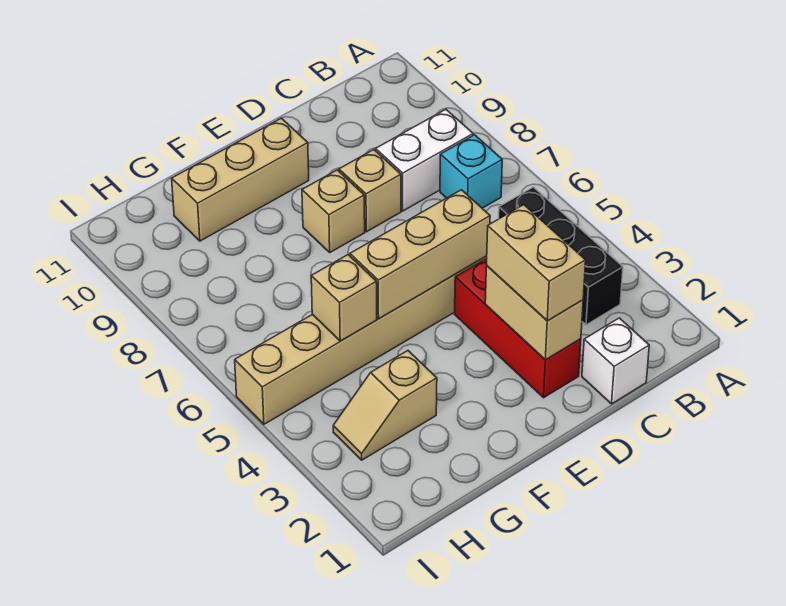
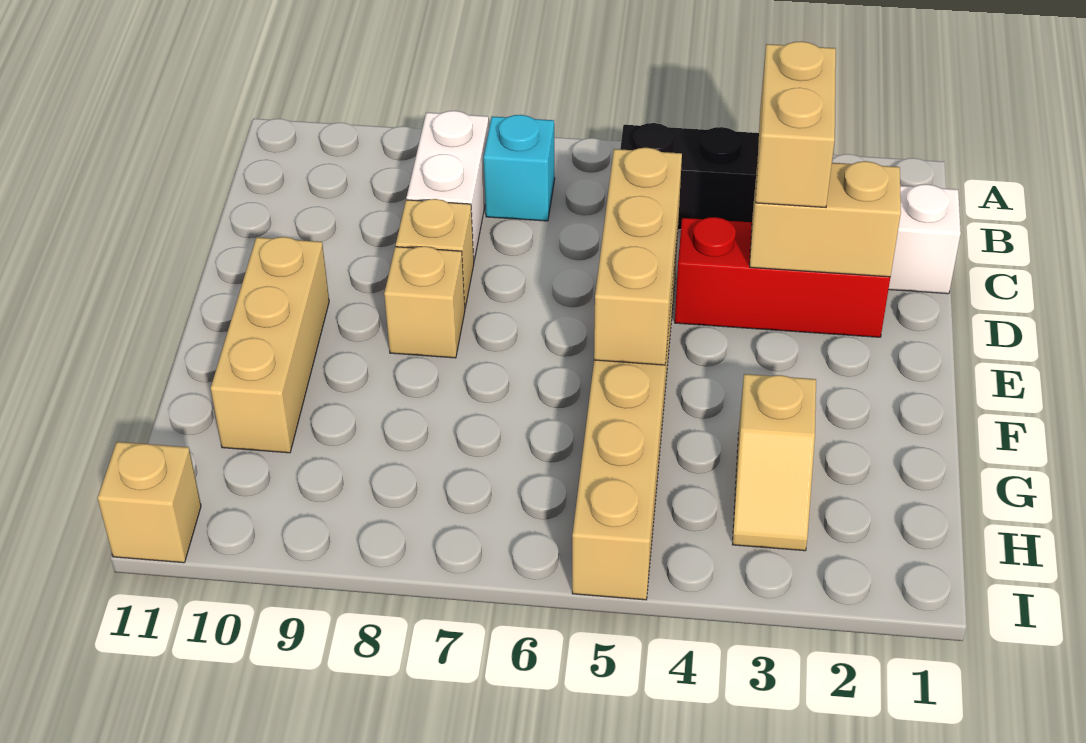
tan brick D2:D3 level 3 -> tan brick C3:D3 level 3
tan brick G5 level 2 -> tan brick I11 level 1

